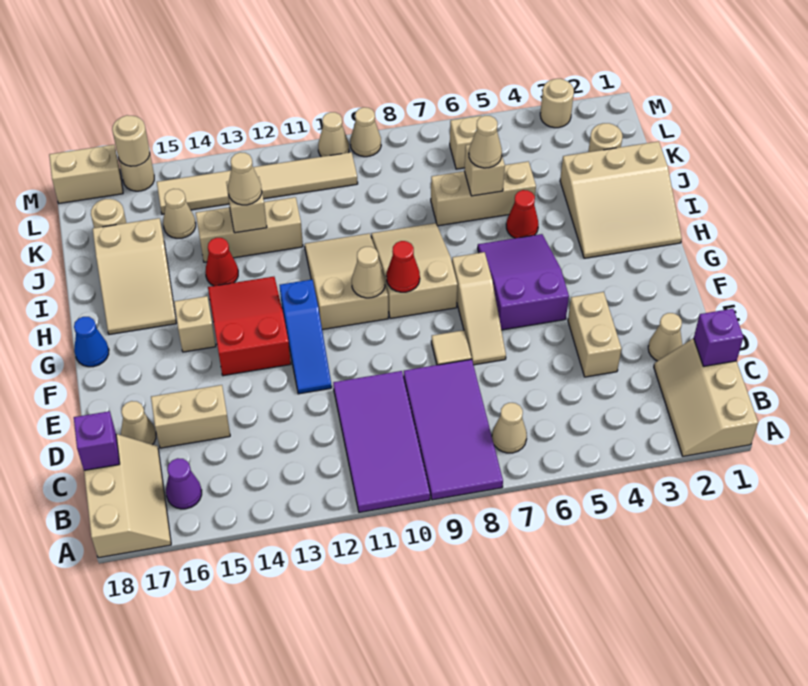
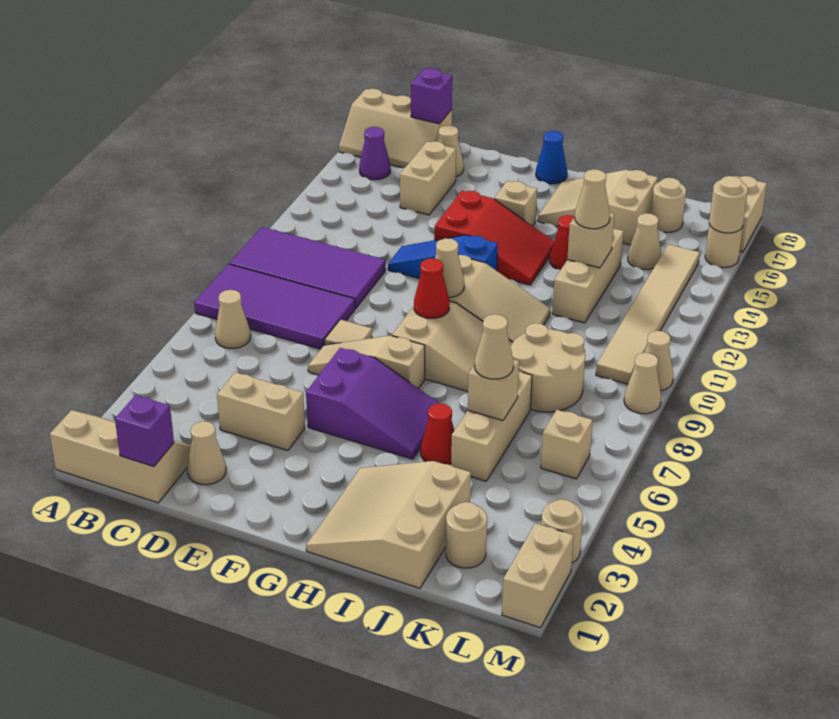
none -> tan round brick J8:K9 level 1
none -> tan brick M1:M2 level 1

